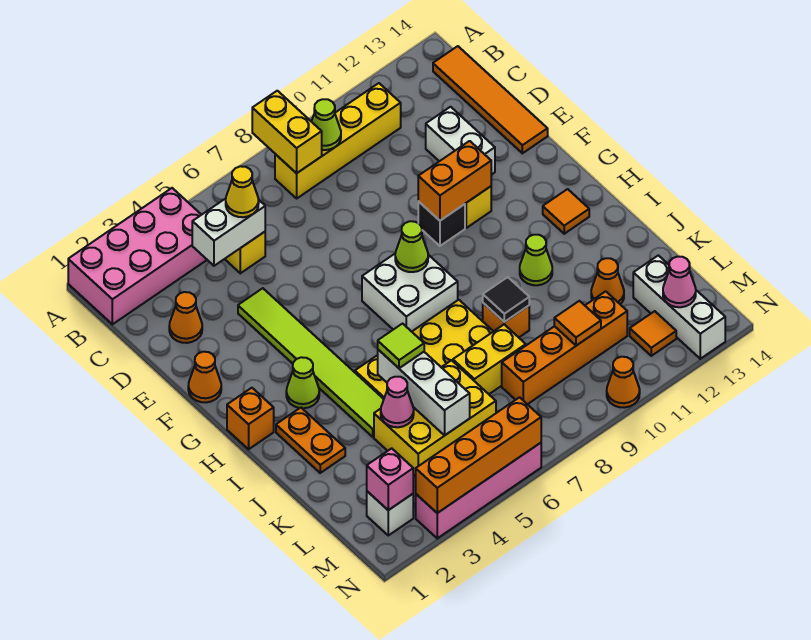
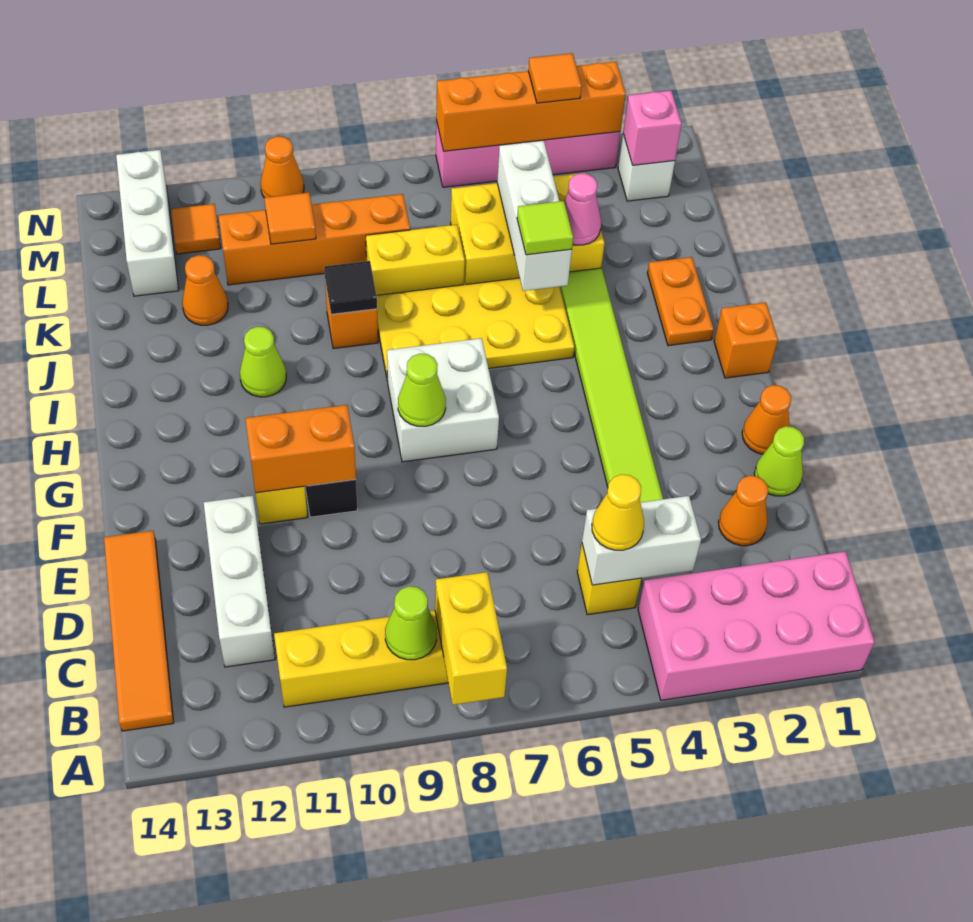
white brick D12:E12 level 1 -> white brick C12:E12 level 1
lime cone H3 level 1 -> lime cone E1 level 1
orange tile H13 level 1 -> orange tile N4 level 3
pink cone M13 level 2 -> none

